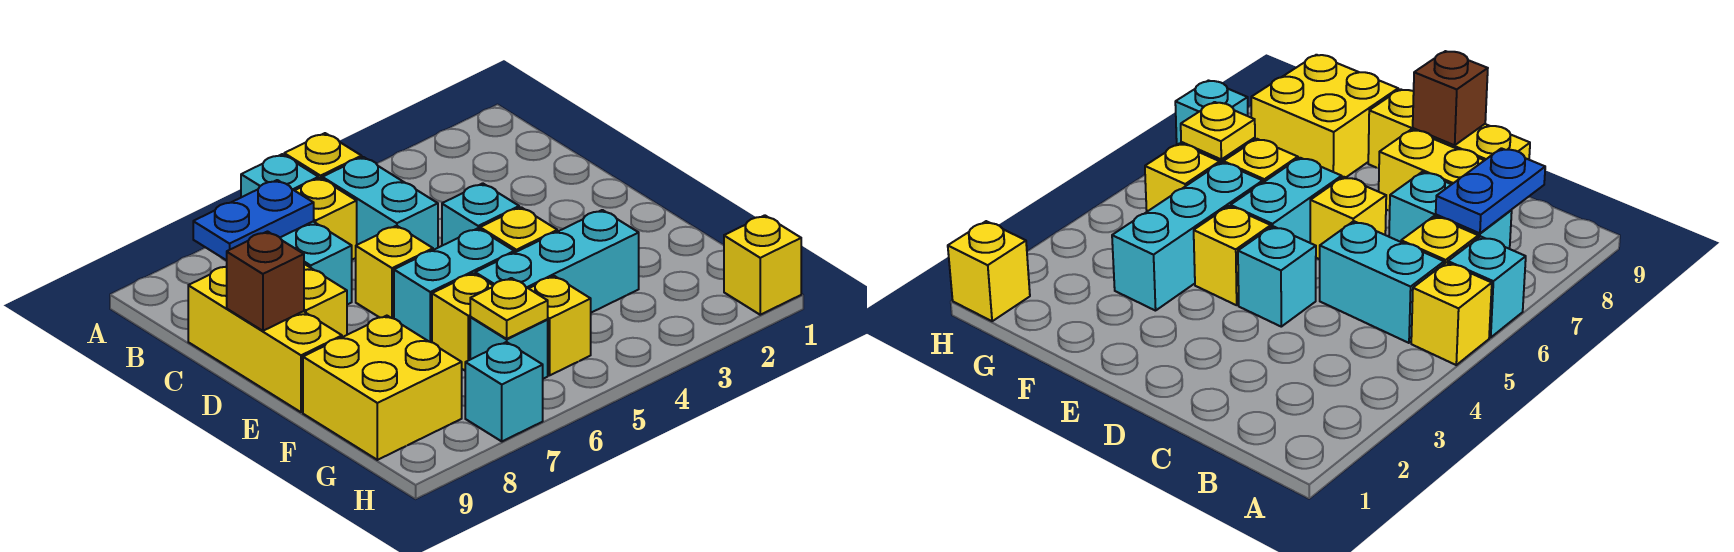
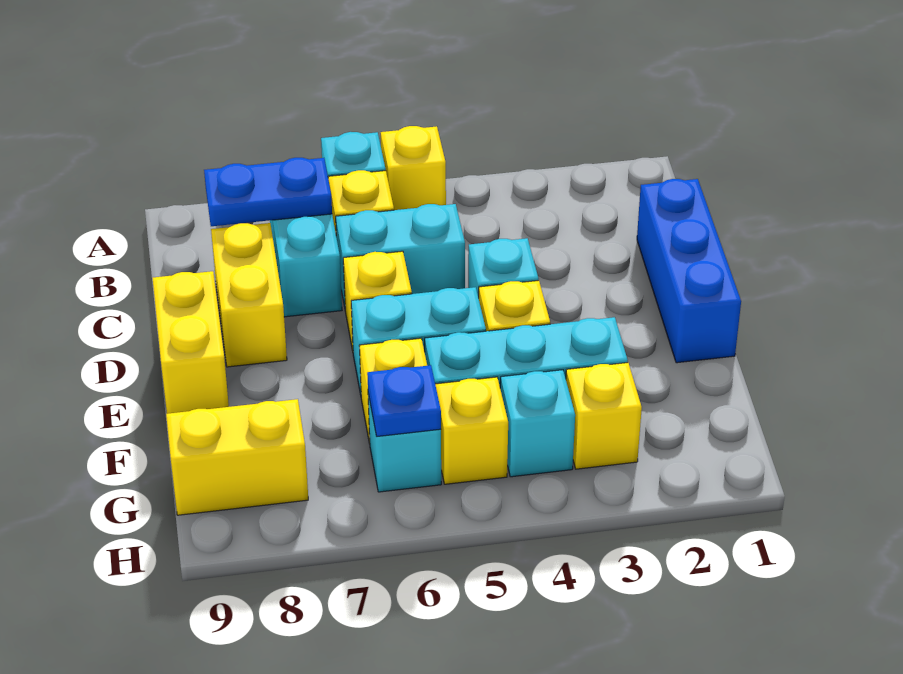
cyan brick B5:C5 level 1 -> cyan brick C5:C6 level 1
none -> blue brick C1:E1 level 1
yellow brick C9:E9 level 1 -> yellow brick D9:E9 level 1
brown brick D9 level 2 -> none
yellow brick F8:G9 level 1 -> yellow brick G8:G9 level 1
yellow plate G6 level 2 -> blue plate G6 level 2
yellow brick H1 level 1 -> yellow brick G3 level 1
cyan brick H7 level 1 -> cyan brick G4 level 1

